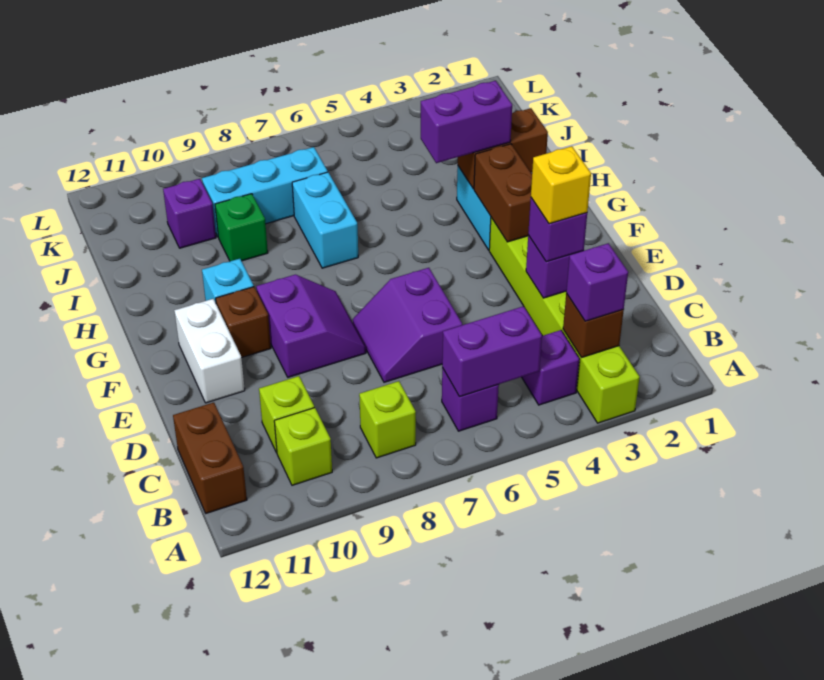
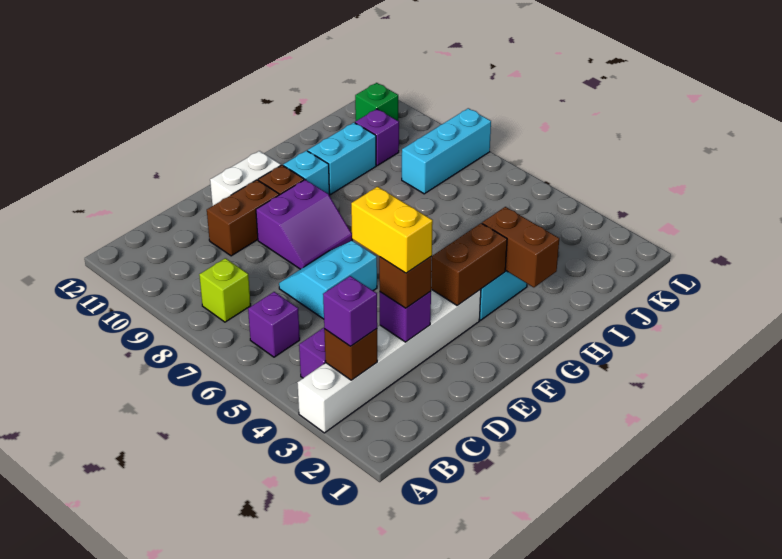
lime brick A3:F3 level 1 -> white brick A3:F3 level 1
purple brick B5:B6 level 2 -> none
lime brick B10 level 1 -> none
brown brick B12:C12 level 1 -> brown brick D10:E10 level 1
lime brick C10 level 1 -> none
purple brick D3 level 3 -> brown brick D3 level 3
yellow brick D3 level 4 -> yellow brick D3:D4 level 4
purple slope D6:E7 level 1 top 6 -> cyan slope D6:E7 level 1 top 6
purple brick H3:H4 level 3 -> none
cyan brick H7:I7 level 1 -> cyan brick H10:I10 level 1
green brick I9 level 1 -> green brick K11 level 1
cyan brick J7:J9 level 1 -> cyan brick J8:L8 level 1

